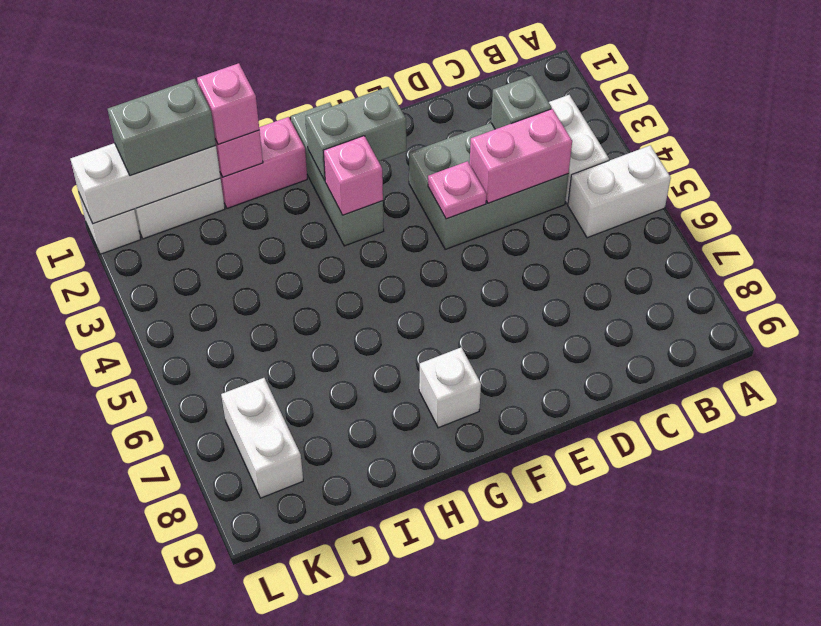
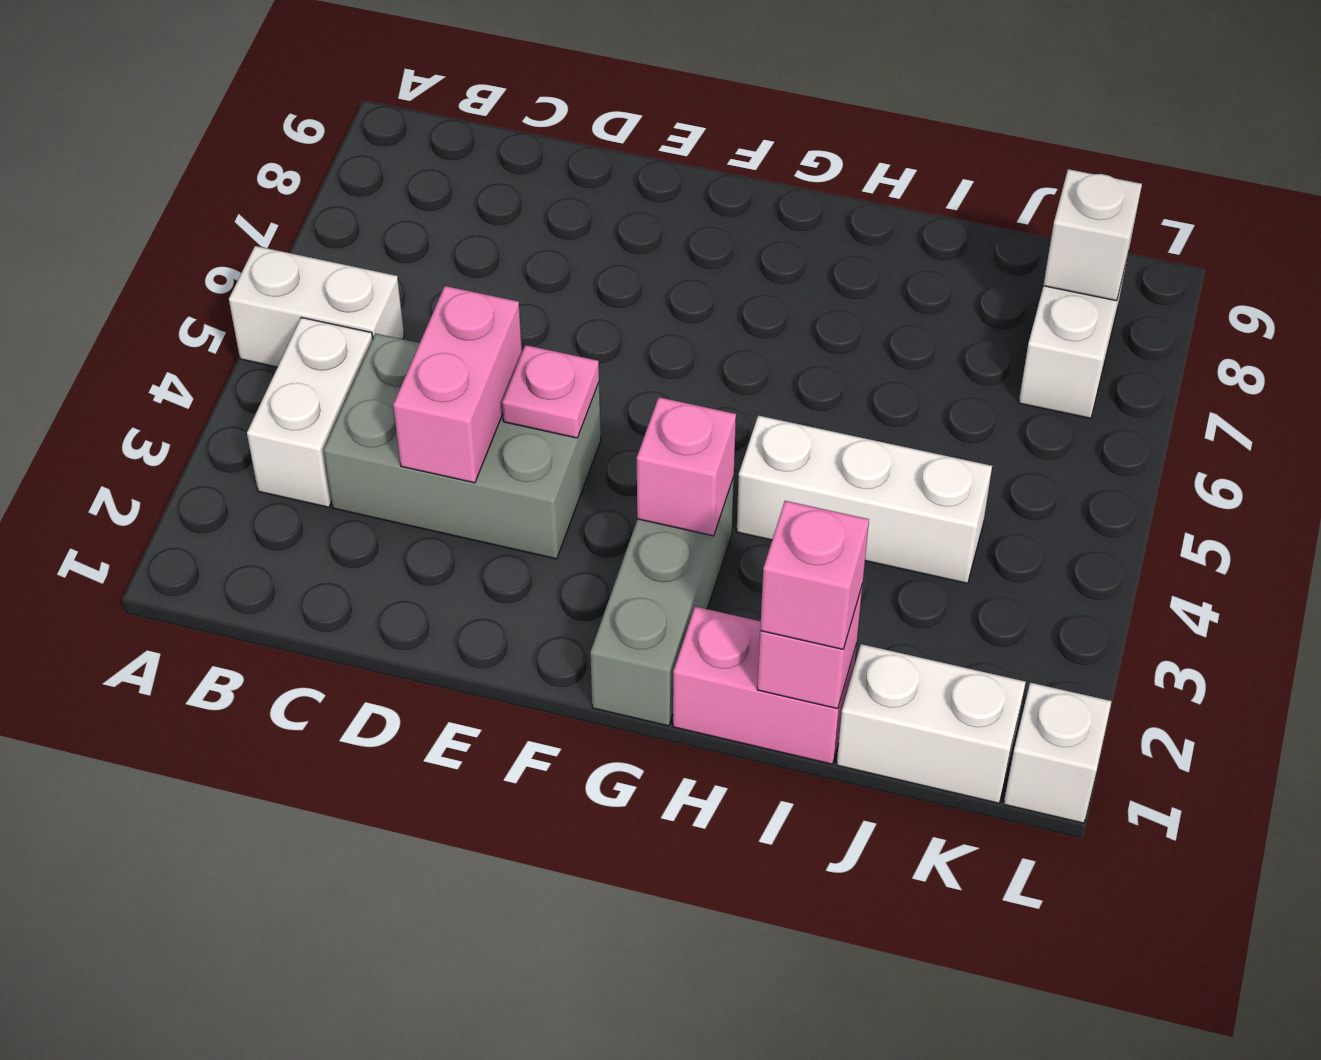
grey brick C3 level 2 -> none
pink brick C4:D4 level 2 -> pink brick D3:D4 level 2
grey brick F2:G2 level 2 -> none
white brick G8 level 1 -> white brick K8 level 2
white brick J1:L1 level 2 -> white brick H4:J4 level 1
grey brick J1:K1 level 3 -> none

